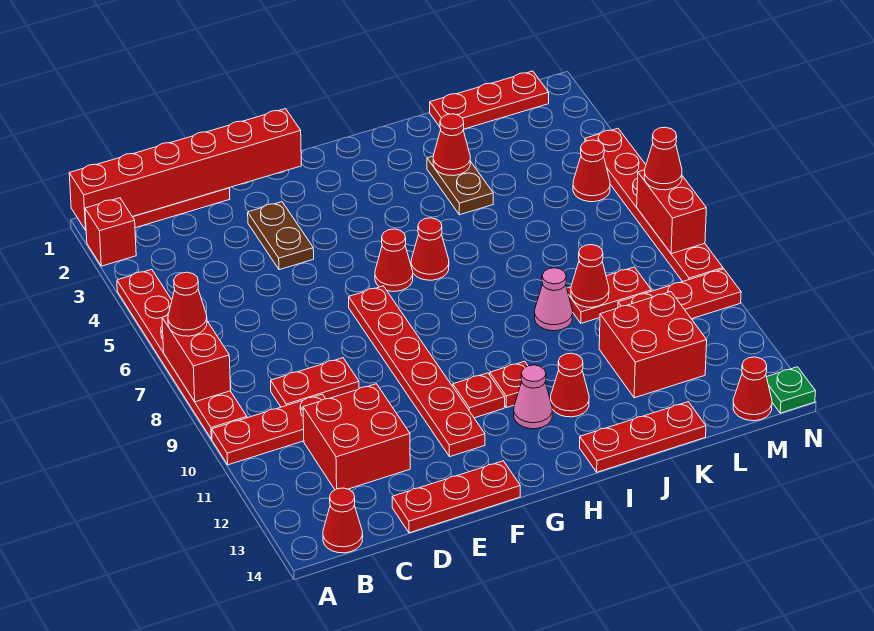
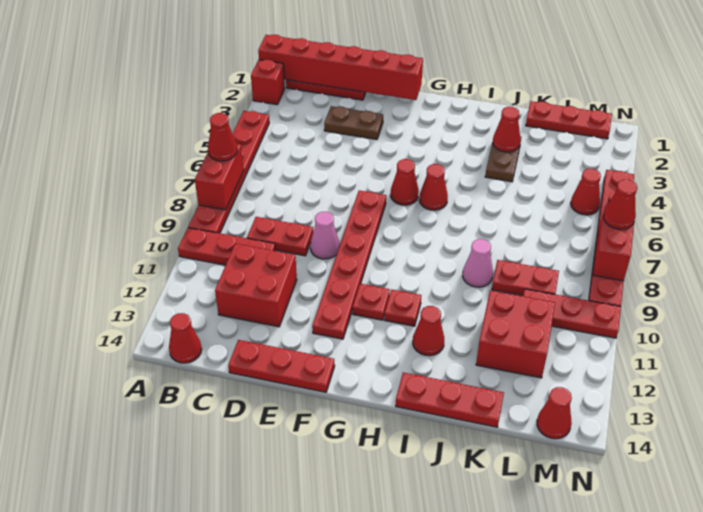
brown plate E3:E4 level 1 -> brown plate D3:E3 level 1
pink cone H12 level 1 -> pink cone E9 level 1
red cone K9 level 2 -> none
green plate N14 level 1 -> none

